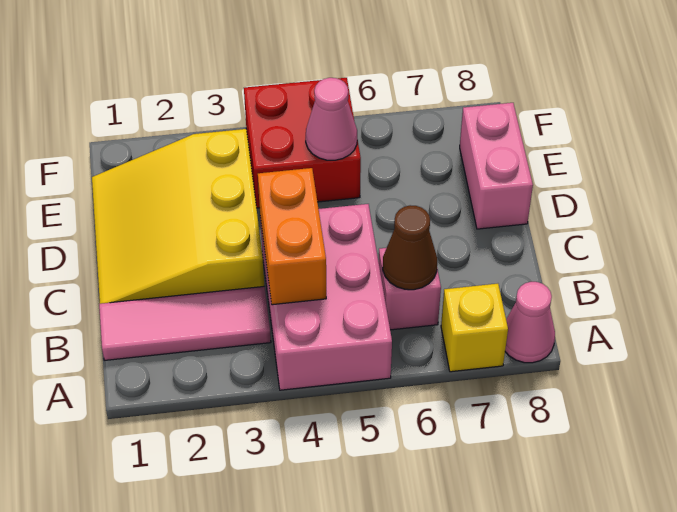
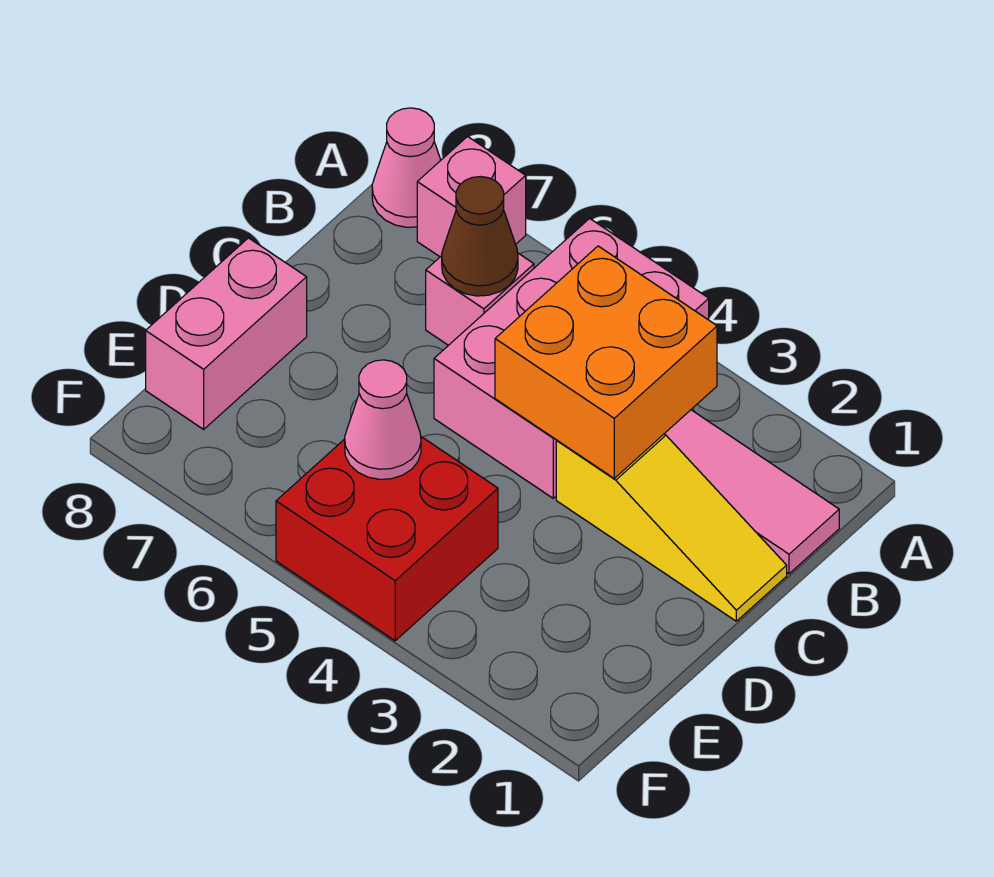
yellow brick A7 level 1 -> pink brick A7 level 1
orange brick B4:C4 level 2 -> orange brick B3:C4 level 2
yellow slope C1:E3 level 1 top 3 -> yellow slope C1:C3 level 1 top 3

